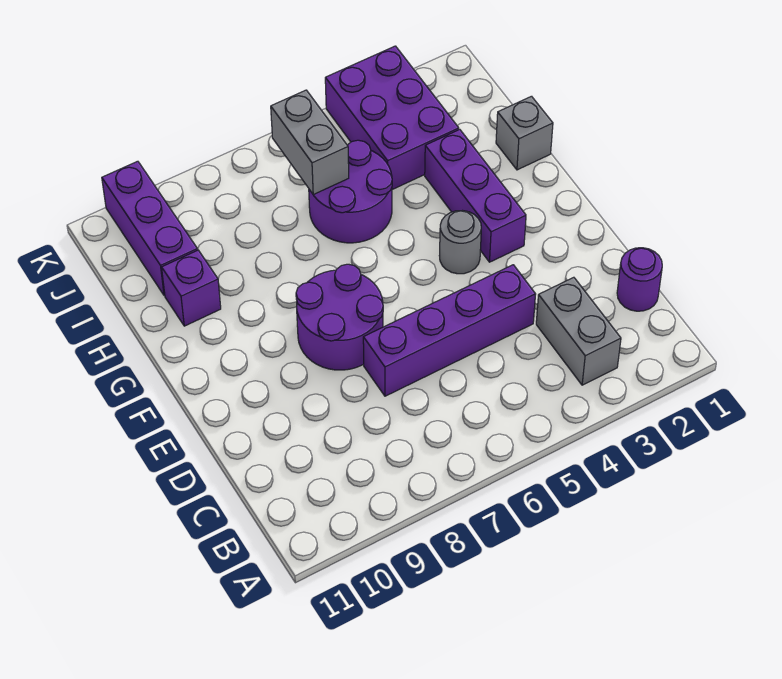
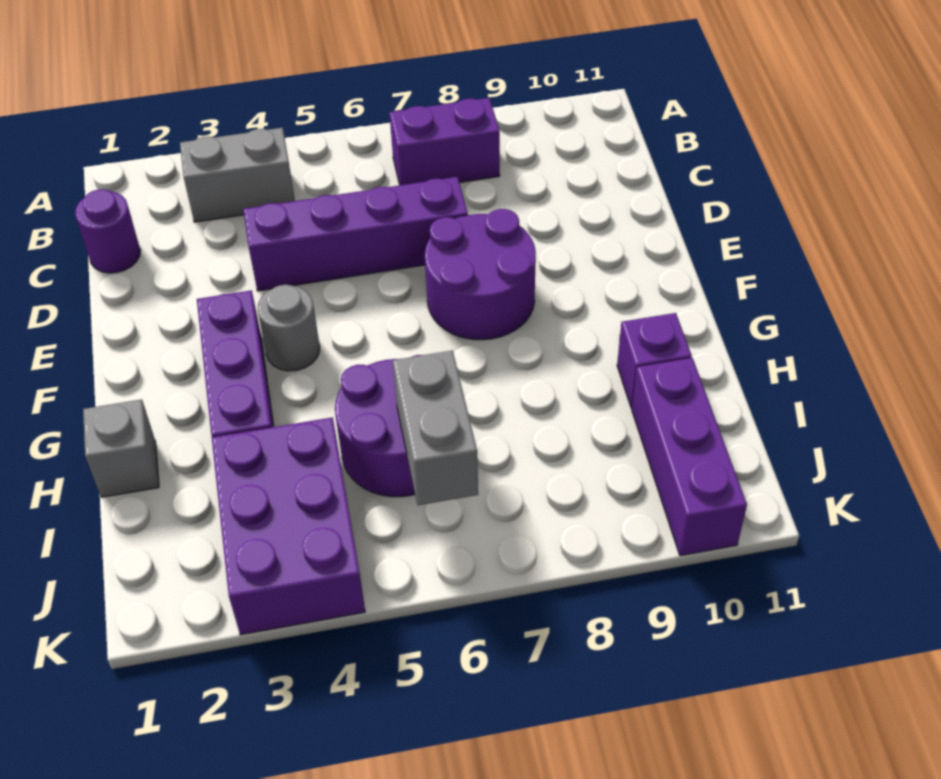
grey brick B3:C3 level 1 -> grey brick B3:B4 level 1
none -> purple brick B7:B8 level 1

